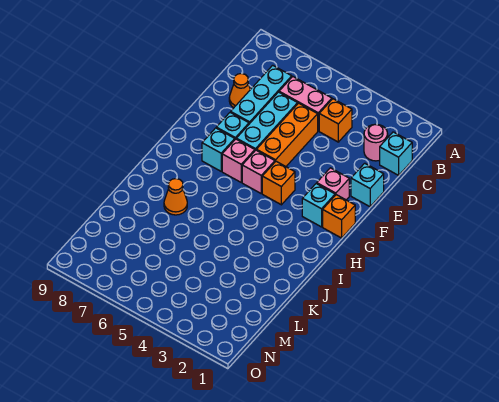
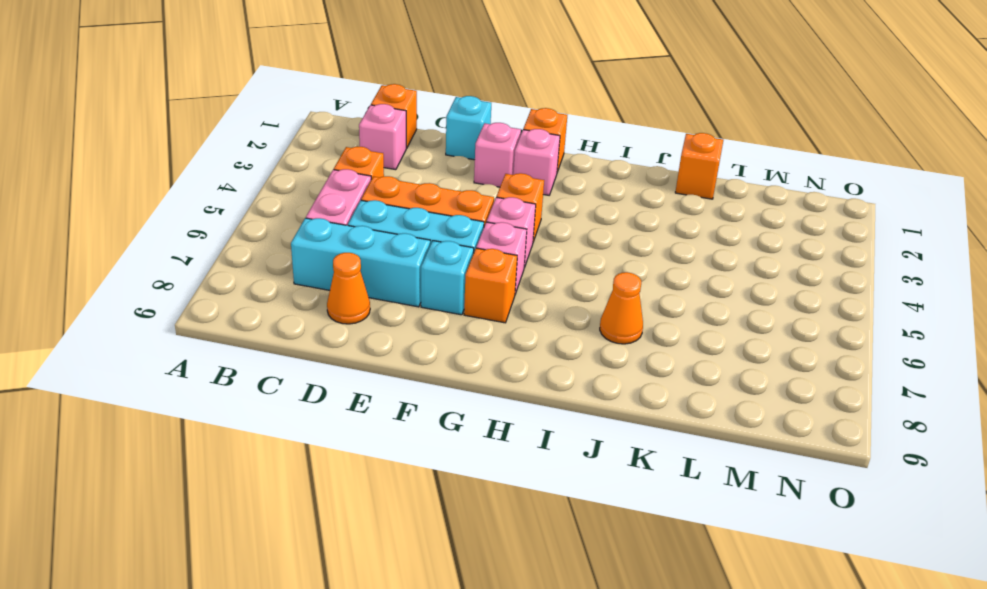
cyan brick C1 level 1 -> orange brick C1 level 1
pink round brick C2 level 1 -> pink brick C2 level 1
cyan brick G2 level 1 -> pink brick G2 level 1
cyan brick G7 level 1 -> orange brick G7 level 1
none -> orange brick K1 level 1

